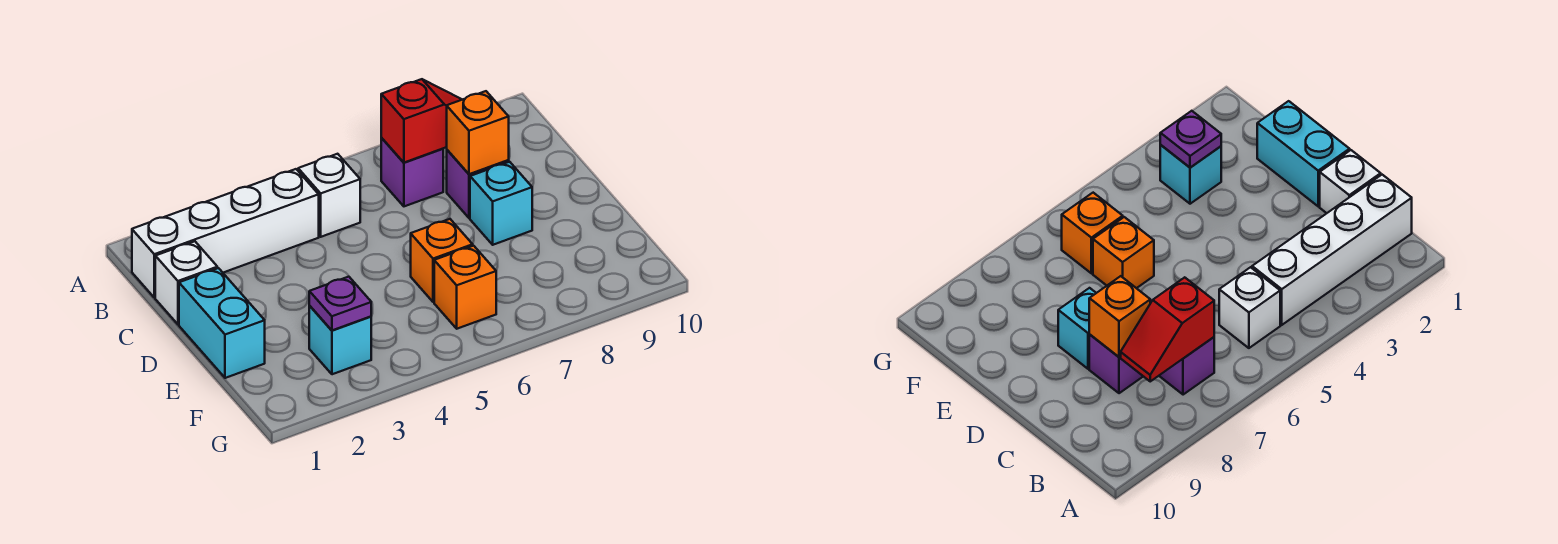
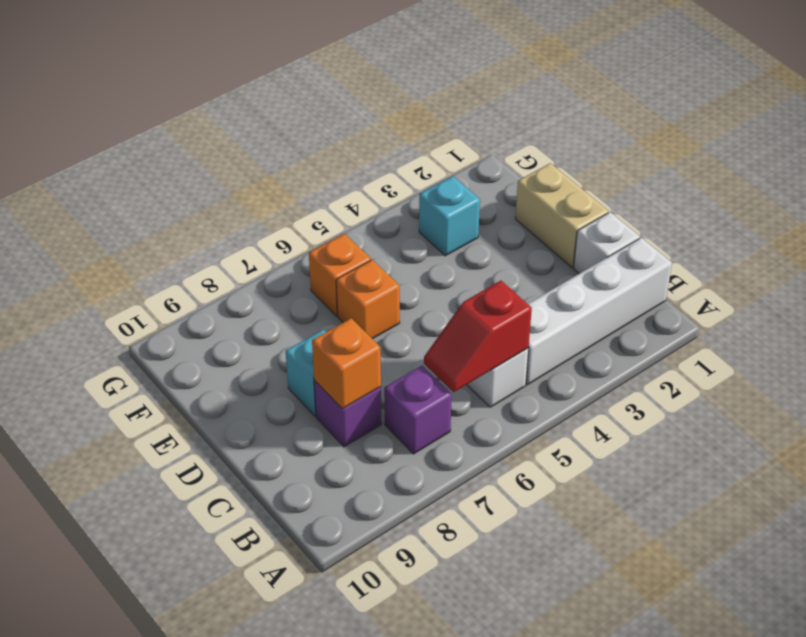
red slope B7:B8 level 2 top 7 -> red slope B5:B6 level 2 top 5
cyan brick D1:E1 level 1 -> tan brick D1:E1 level 1
purple plate F3 level 2 -> none

